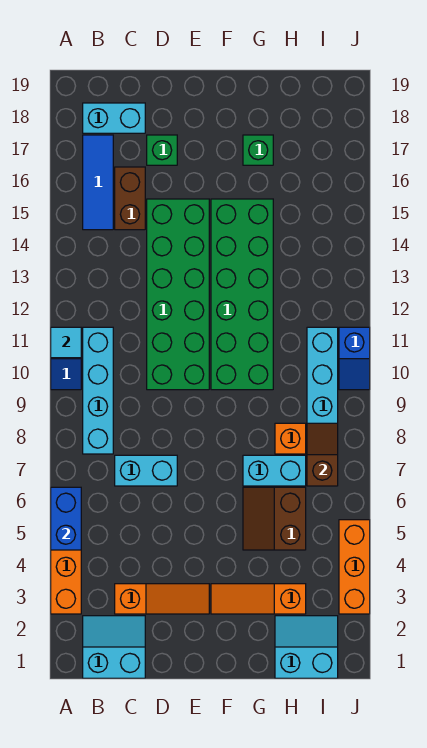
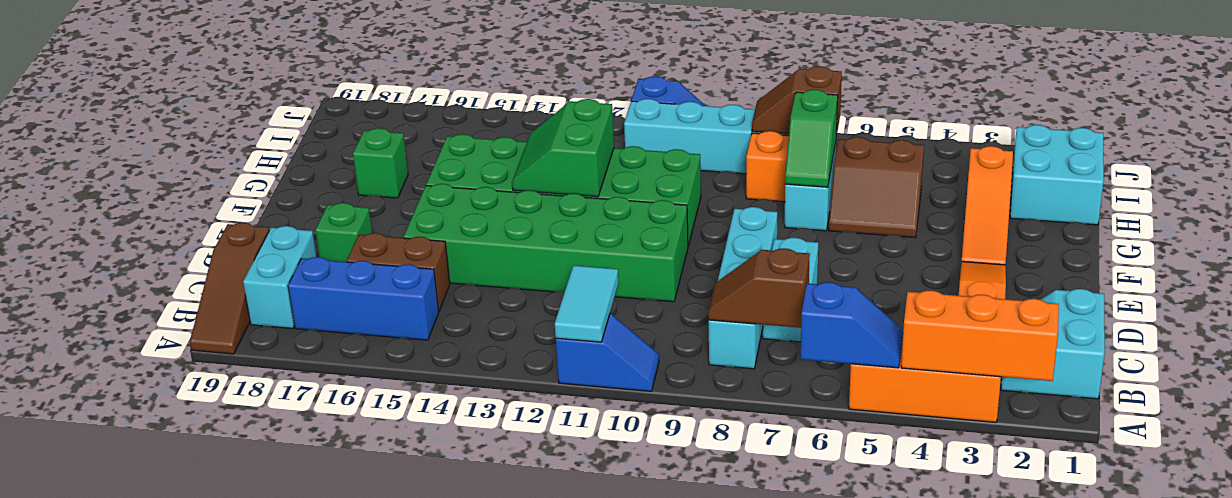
blue brick A5:A6 level 2 -> blue slope A5:A6 level 2 top 6
cyan tile A11 level 2 -> cyan tile A11:B11 level 2
none -> brown slope A19:C19 level 1 top C
none -> brown slope B7:B8 level 2 top 7
cyan brick B8:B11 level 1 -> cyan brick B8:E8 level 1
blue tile B15:B17 level 1 -> blue brick B15:B17 level 1
none -> green slope F12:G13 level 2 top 12
none -> green slope G7:H7 level 2 top H
cyan slope H1:I2 level 1 top 1 -> cyan brick H1:I2 level 1
orange brick J3:J5 level 1 -> orange brick A2:A4 level 2

